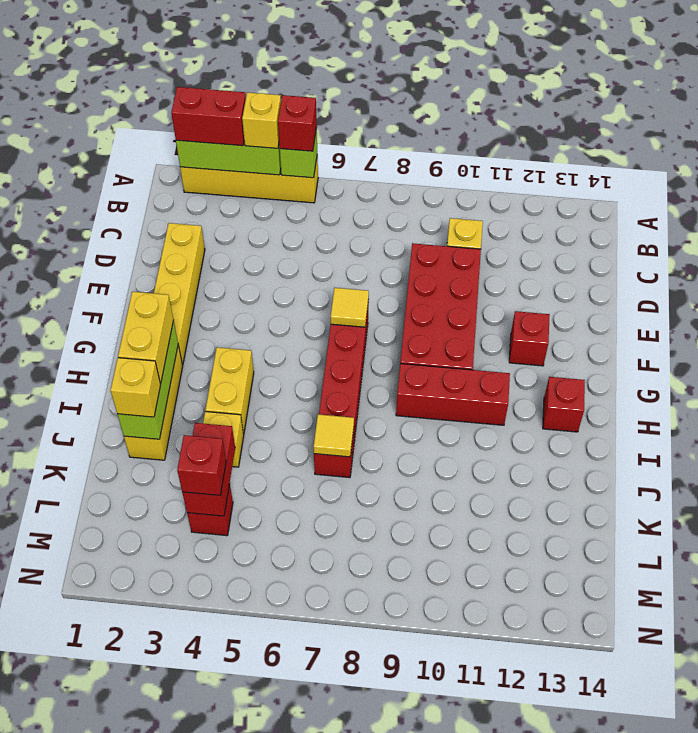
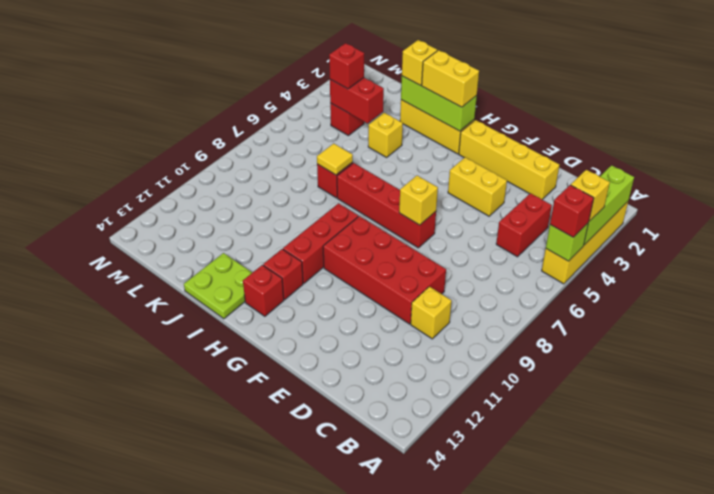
red brick A2:A3 level 3 -> red brick C4:C5 level 1
yellow tile F7 level 2 -> yellow brick F7 level 2
red brick F12 level 1 -> red brick H12 level 1
yellow brick H4:I4 level 1 -> yellow brick E4:F4 level 1
none -> lime plate I13:J14 level 1

